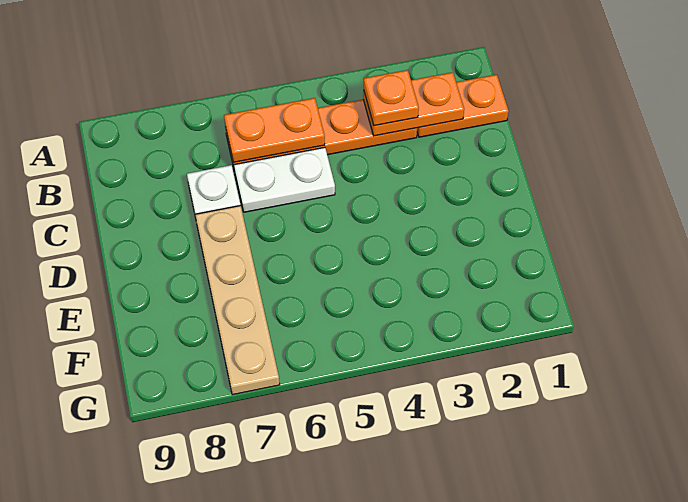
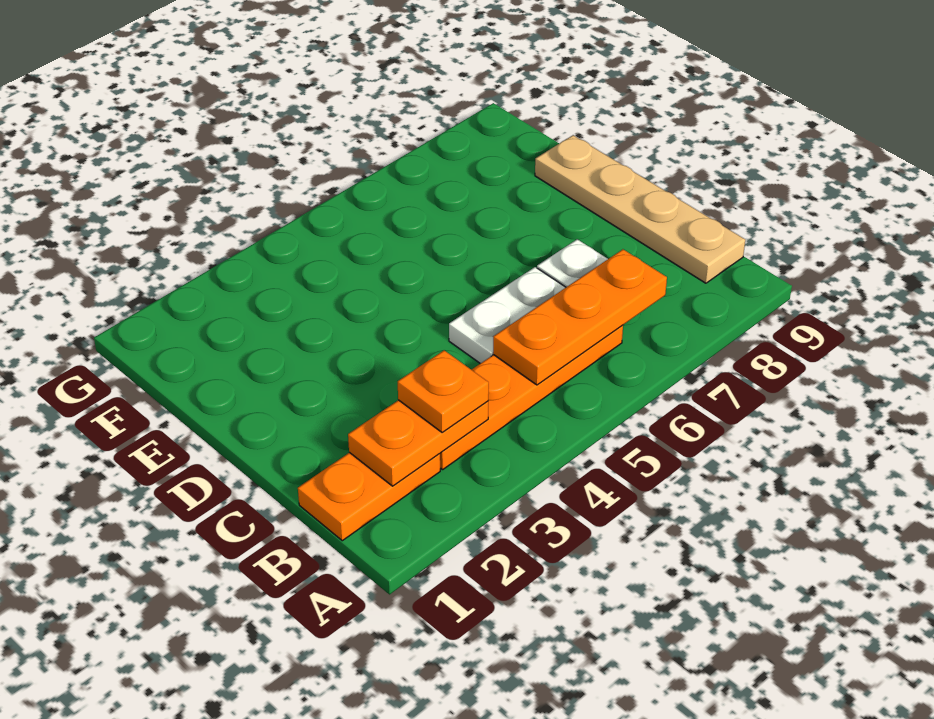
orange plate B5:B6 level 2 -> orange plate B5:B7 level 2
tan plate D7:G7 level 1 -> tan plate B9:E9 level 1

